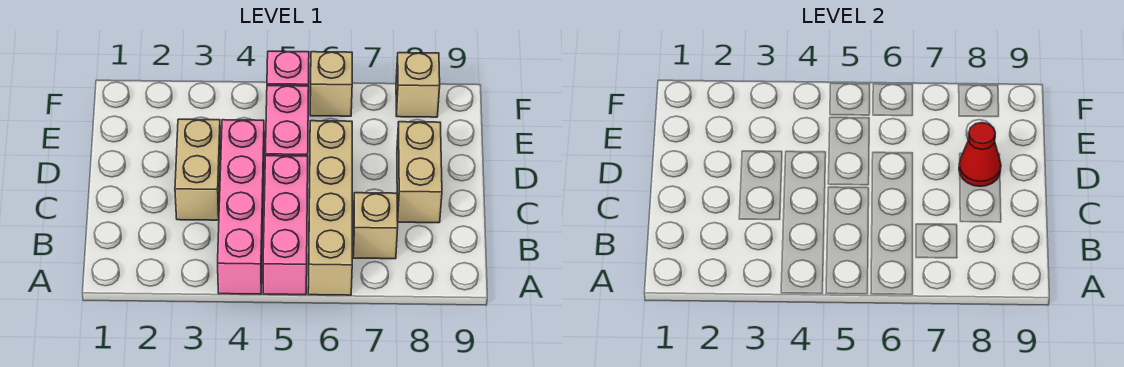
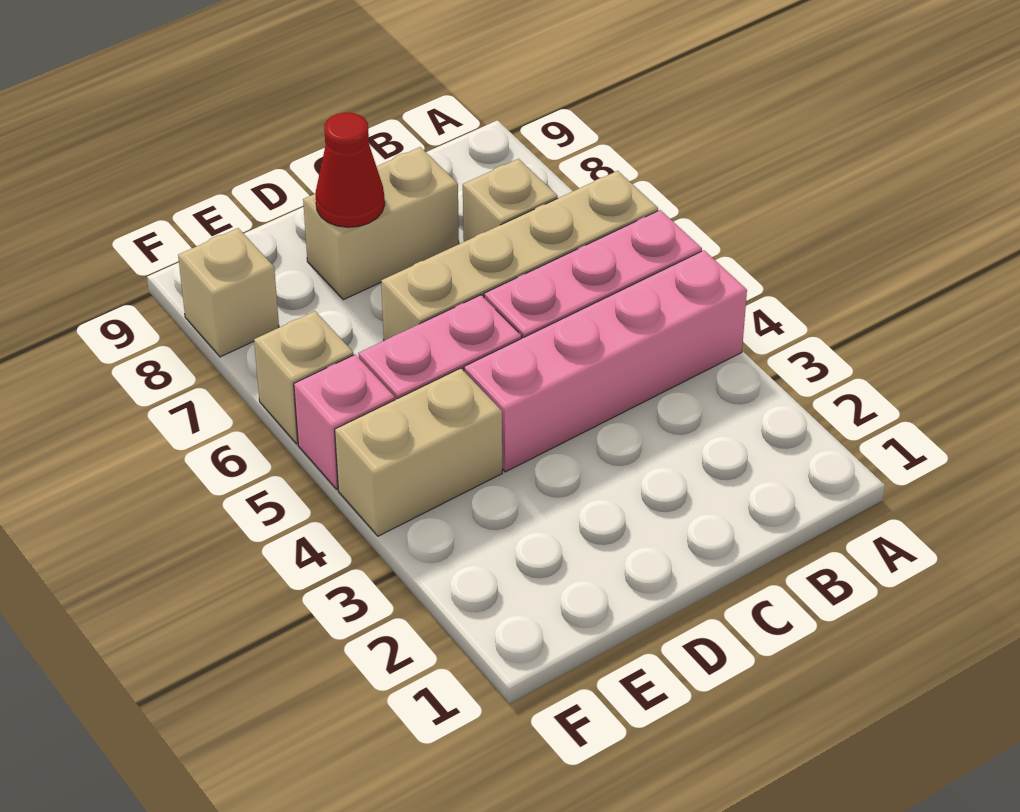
tan brick C3:D3 level 1 -> tan brick E4:F4 level 1

